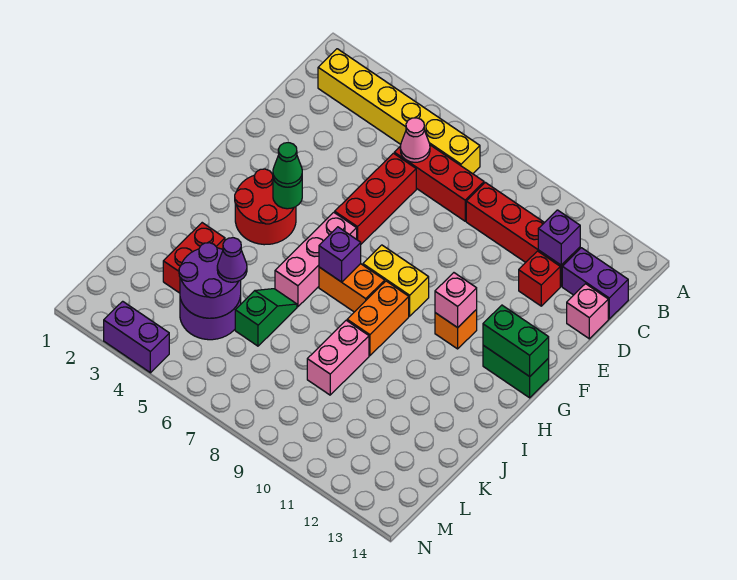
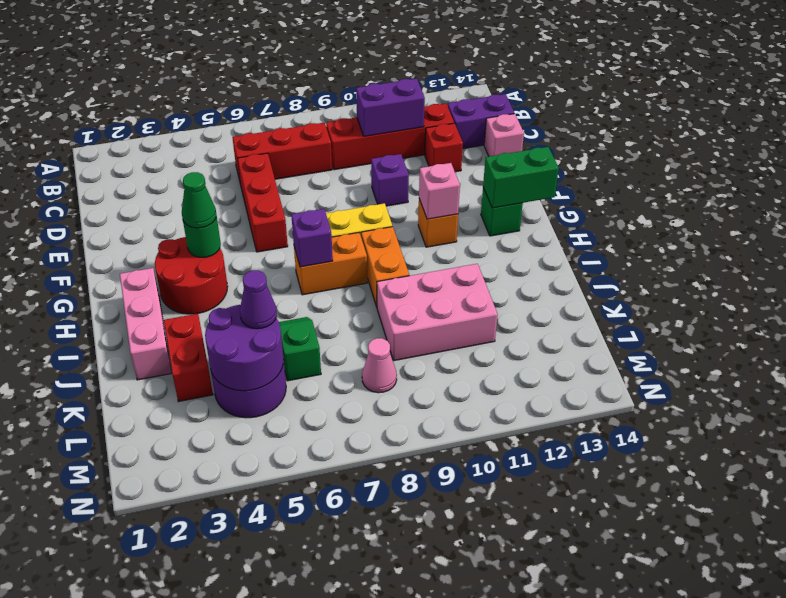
yellow brick B2:B7 level 1 -> none
pink cone C6 level 2 -> pink cone L8 level 1
purple brick C12 level 2 -> purple brick E10 level 1
pink brick G6:I6 level 1 -> pink brick H2:J2 level 1
green brick G13:G14 level 1 -> green brick G13 level 1
pink brick J9:K9 level 1 -> pink brick J9:K11 level 1
purple brick N3:N4 level 1 -> purple brick C10:C11 level 2

